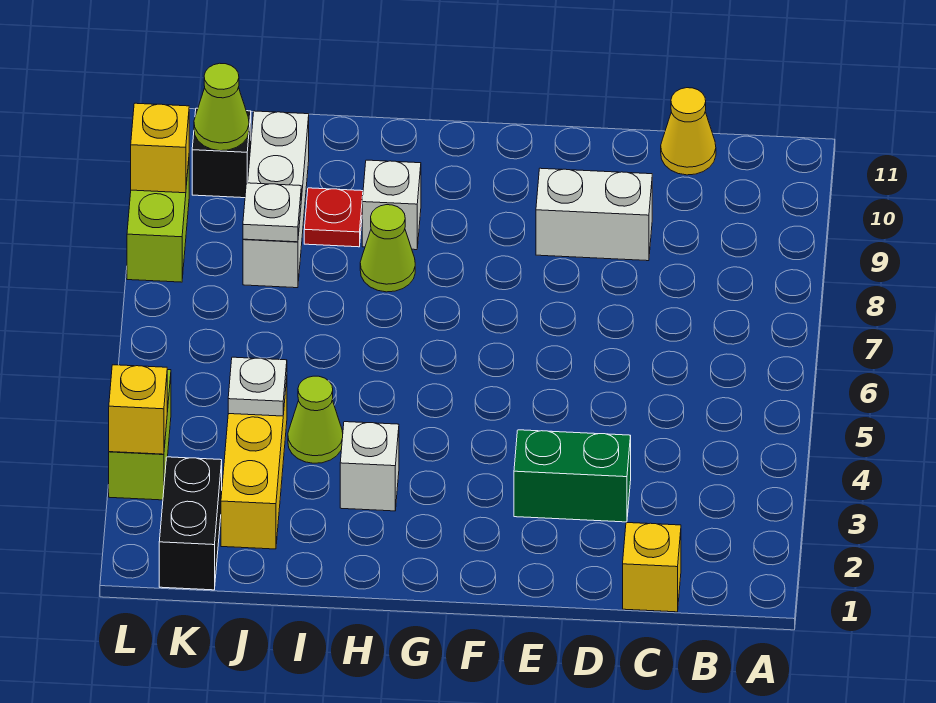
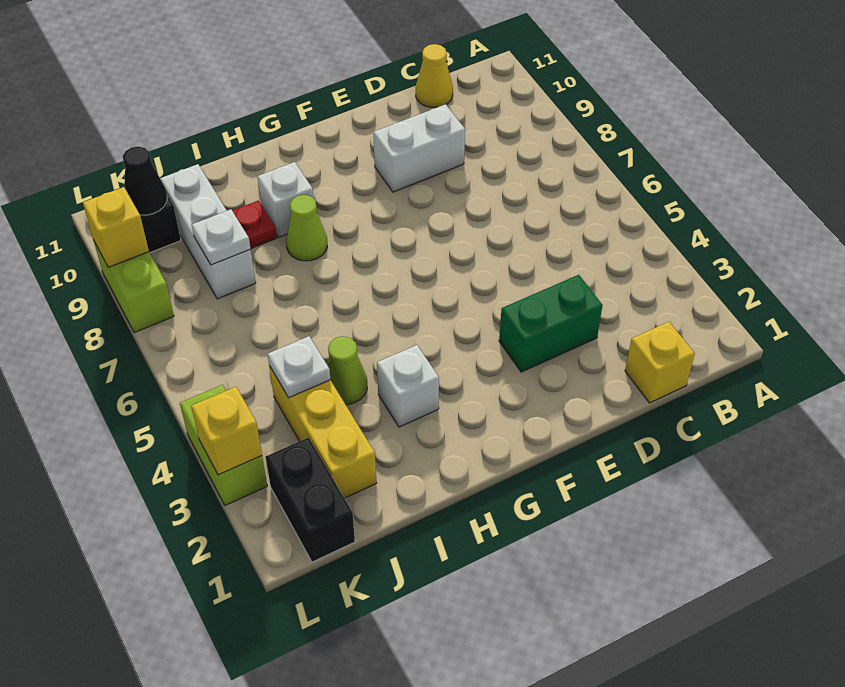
lime cone K10 level 2 -> black cone K10 level 2

